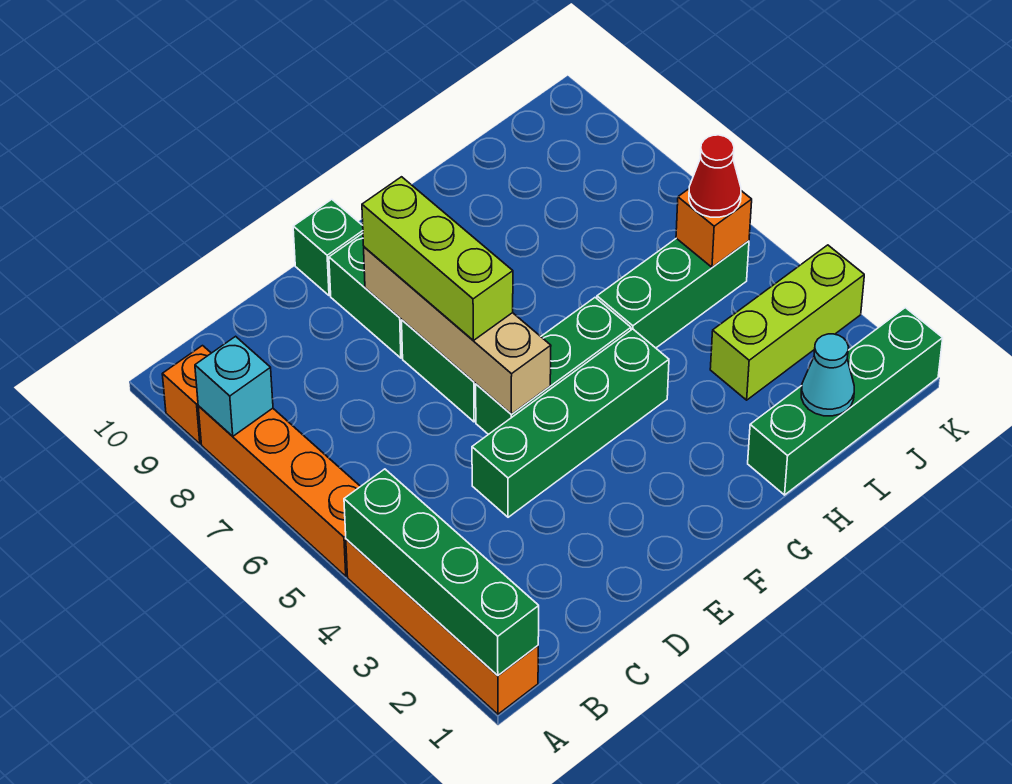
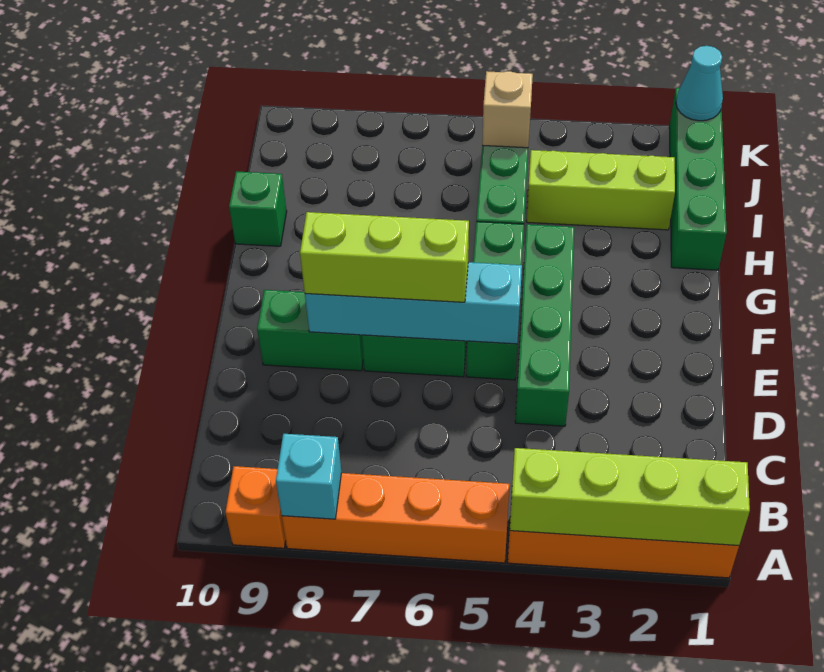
green brick A1:A4 level 2 -> lime brick A1:A4 level 2
tan brick E5:E8 level 2 -> cyan brick E5:E8 level 2
green brick E10 level 1 -> green brick H10 level 1
cyan cone I1 level 2 -> cyan cone K1 level 2
lime brick I3:K3 level 1 -> lime brick I2:I4 level 1
orange brick J5 level 2 -> tan brick J5 level 2
red cone J5 level 3 -> none

